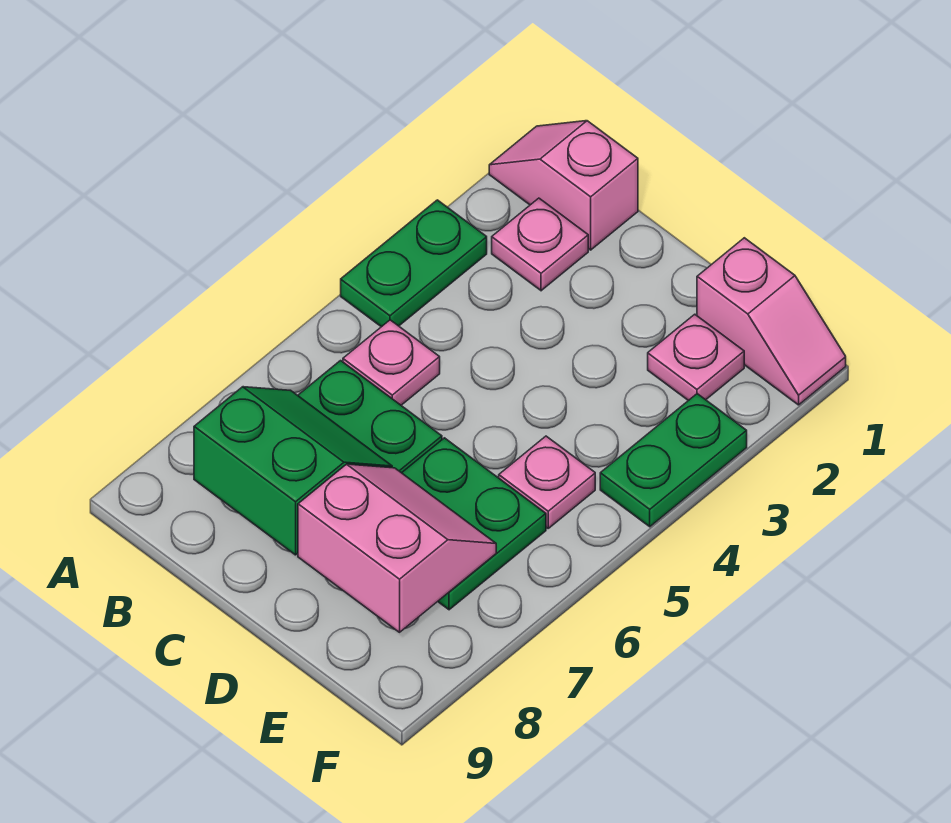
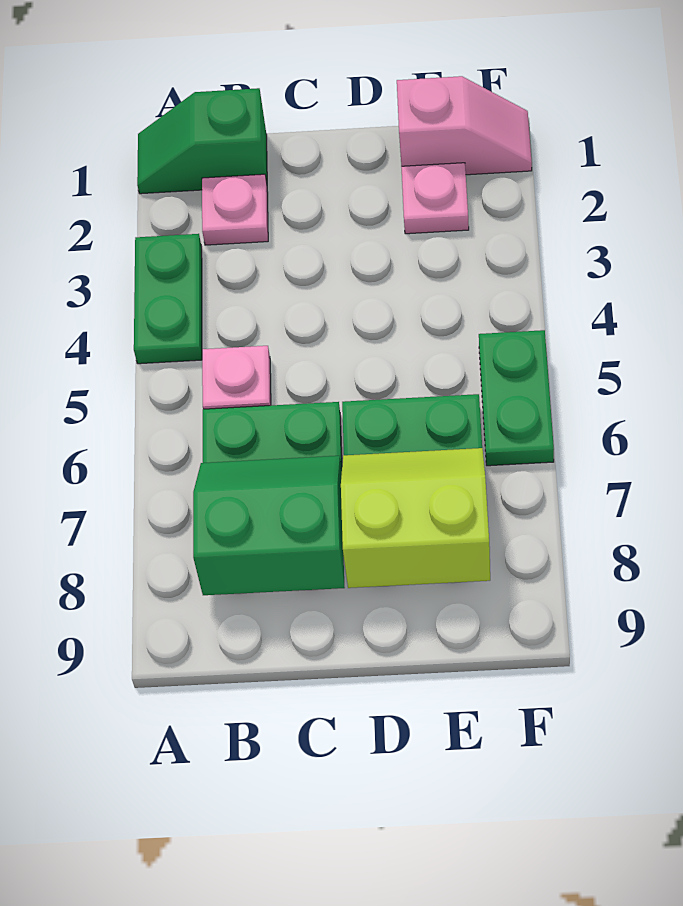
pink slope A1:B1 level 1 top B -> green slope A1:B1 level 1 top B
pink slope D7:E8 level 2 top 8 -> lime slope D7:E8 level 2 top 8
pink plate E5 level 1 -> none
green plate F3:F4 level 1 -> green plate F5:F6 level 1

